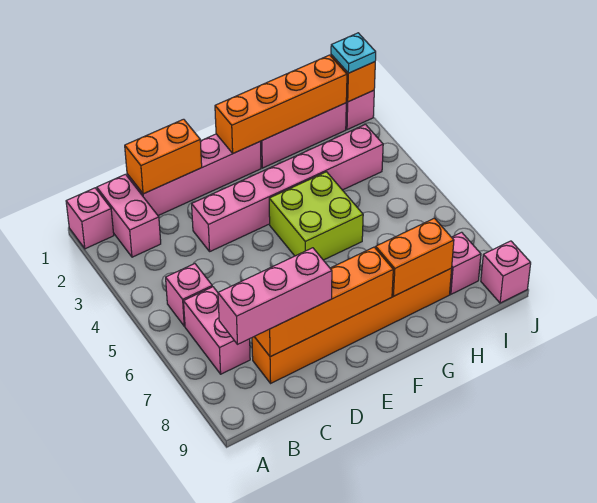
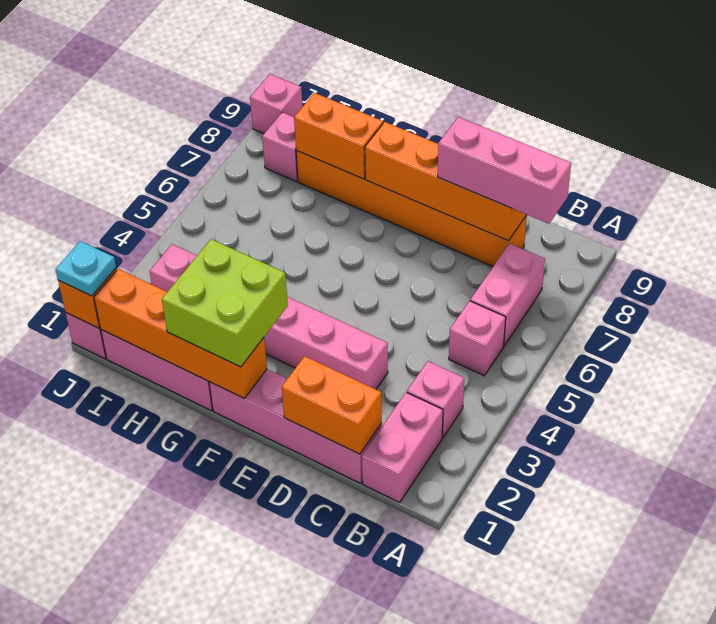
pink brick A1 level 1 -> pink brick B3 level 1
lime brick F4:G5 level 1 -> lime brick F1:G2 level 3

